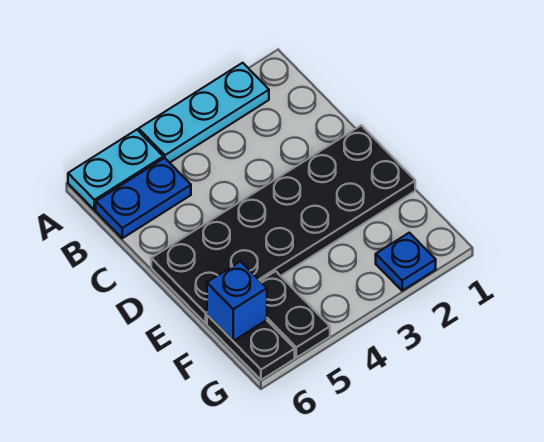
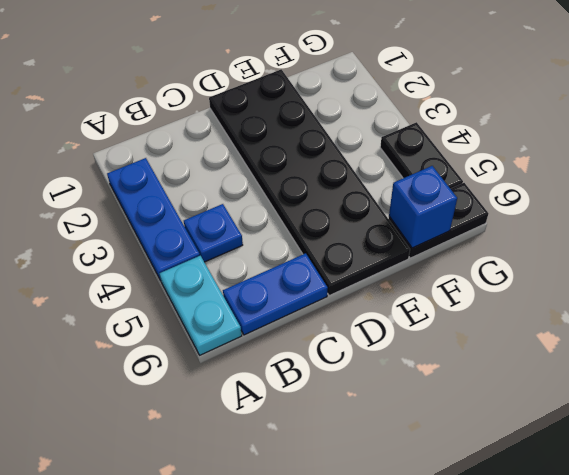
cyan plate A2:A4 level 1 -> blue plate A2:A4 level 1
blue plate B5:B6 level 1 -> blue plate B6:C6 level 1
black plate F5:G5 level 1 -> black plate G4:G5 level 1
blue plate G2 level 1 -> blue plate B4 level 1

